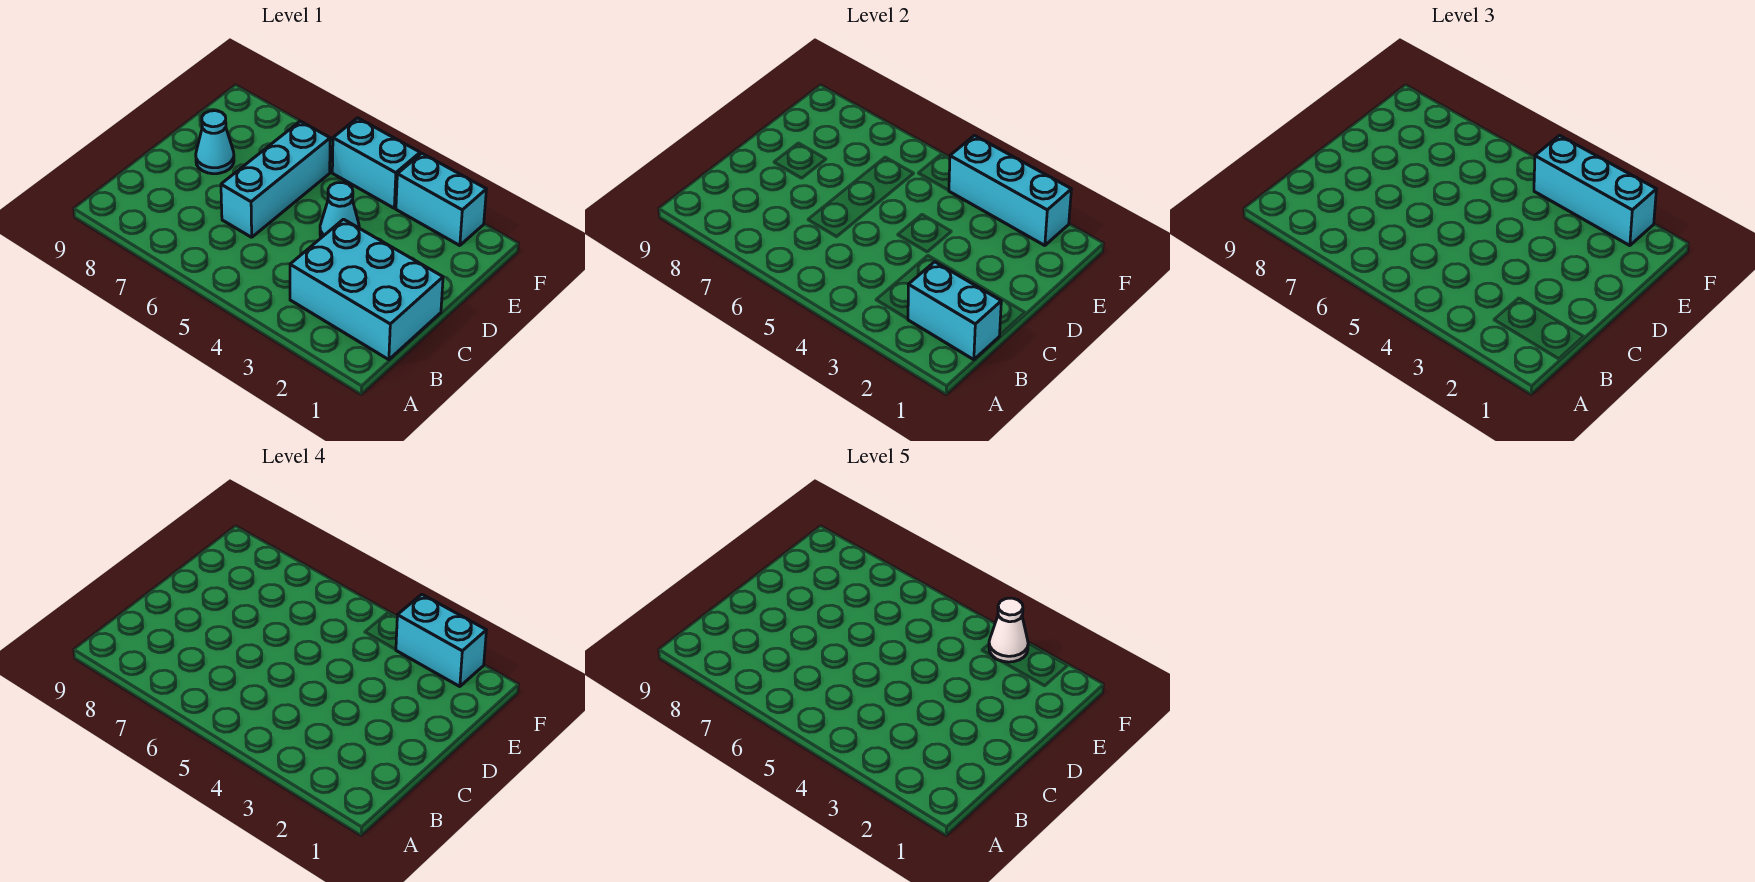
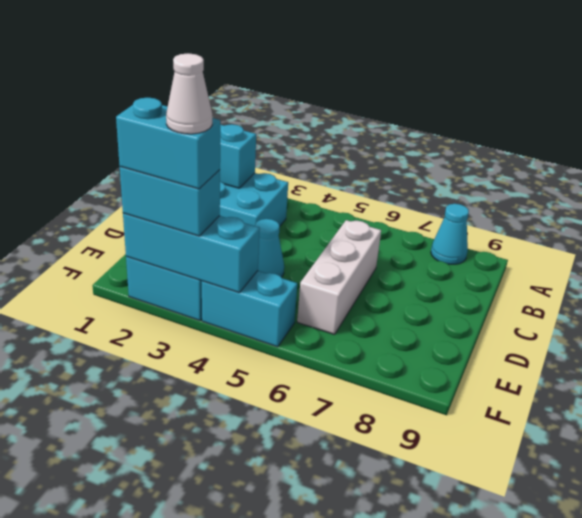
cyan brick C6:E6 level 1 -> white brick C6:E6 level 1
cyan cone D8 level 1 -> cyan cone A8 level 1
cyan brick F2:F4 level 3 -> cyan brick F2:F3 level 3

